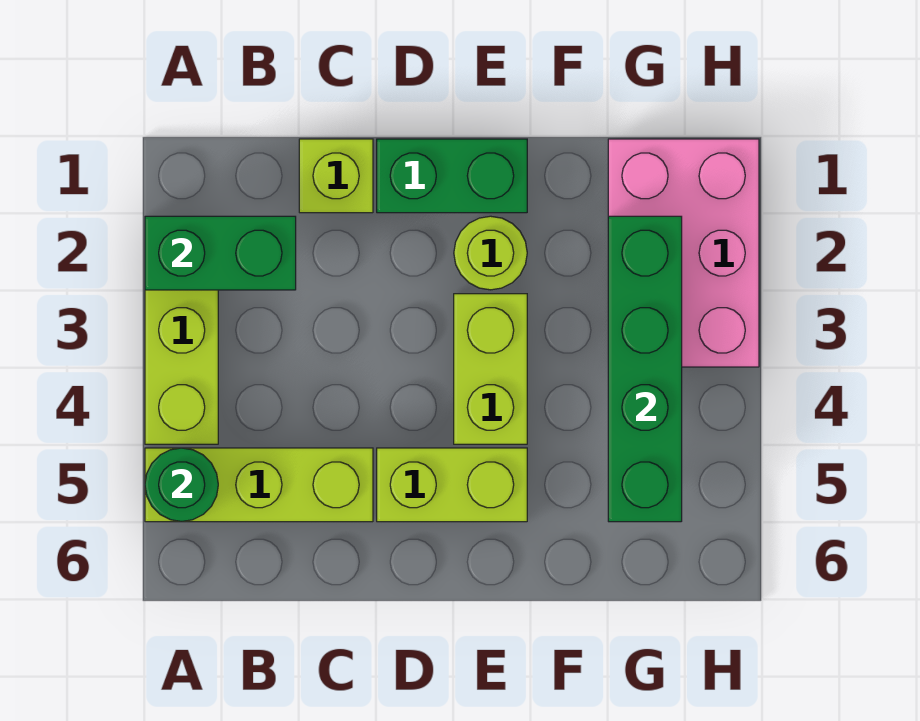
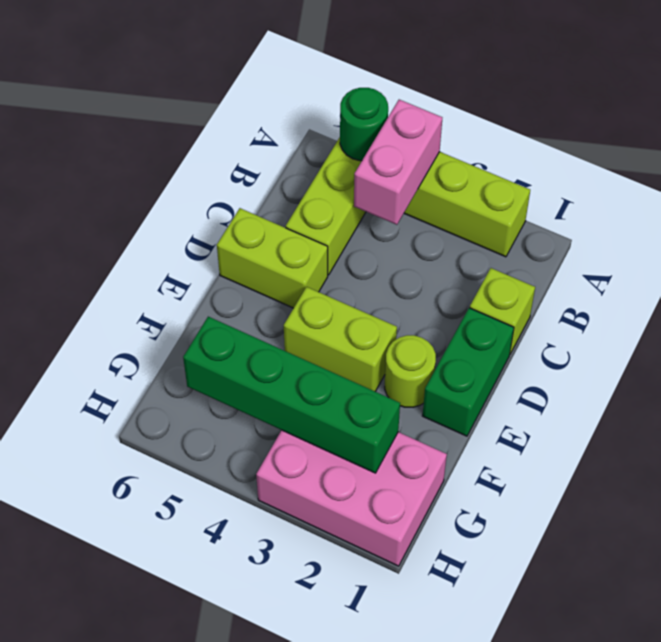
green brick A2:B2 level 2 -> none
none -> pink brick A4:B4 level 2
lime brick D5:E5 level 1 -> lime brick D5:D6 level 1

